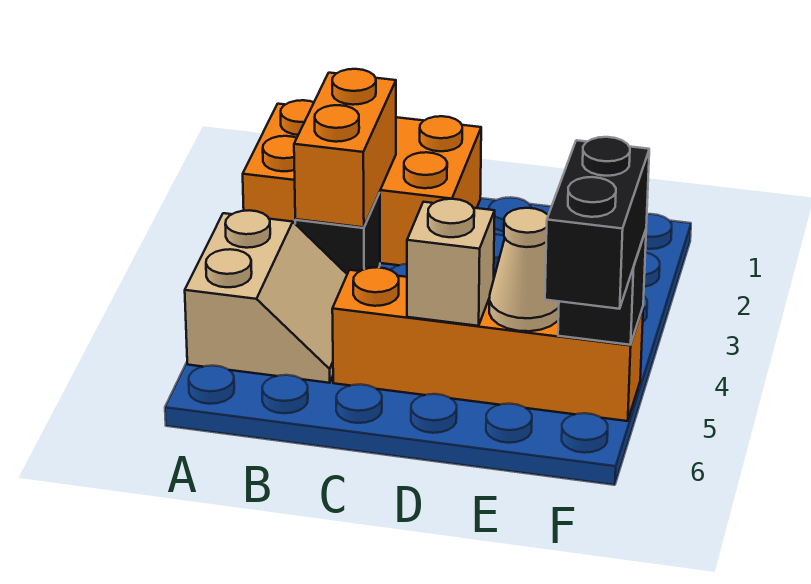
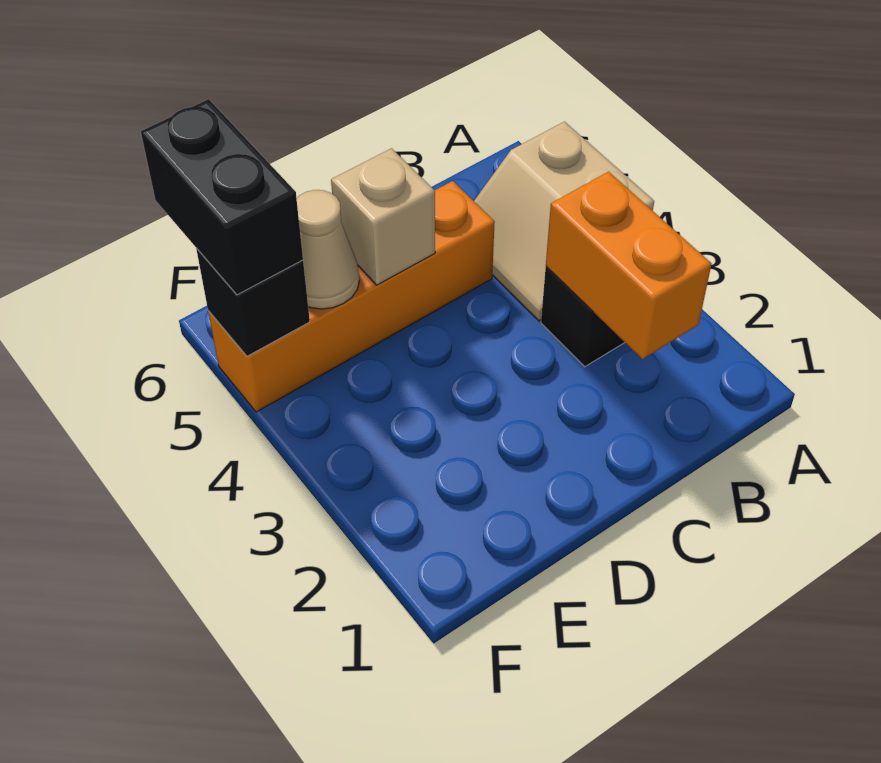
orange brick A1:C2 level 1 -> none

